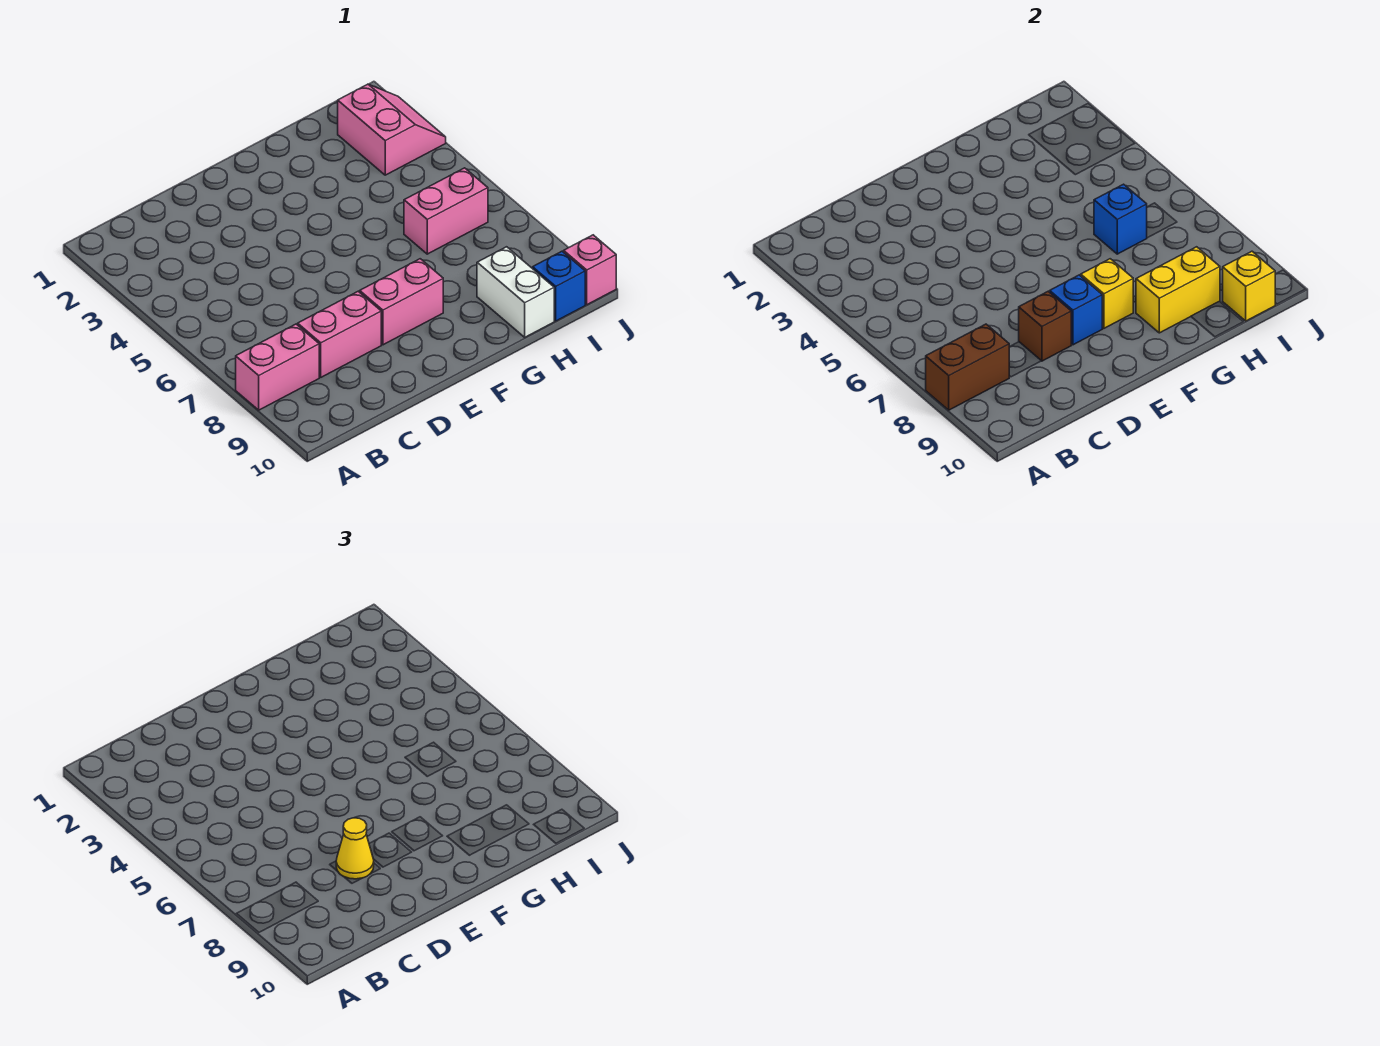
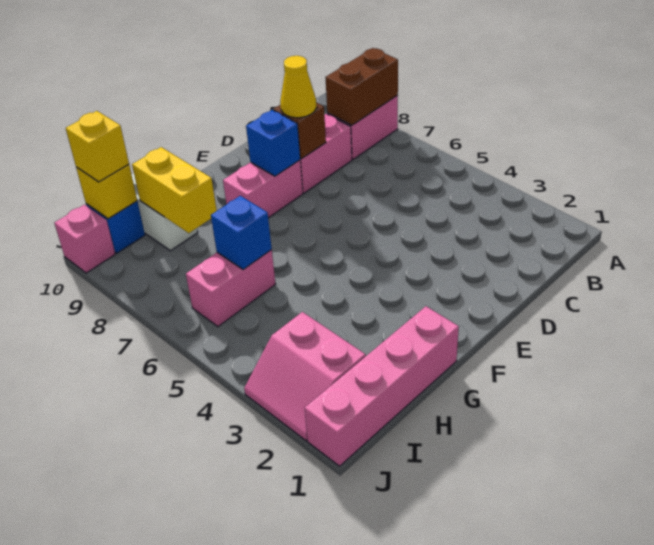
yellow brick F8 level 2 -> yellow brick I10 level 3
none -> pink brick G1:J1 level 1
yellow brick G9:H9 level 2 -> yellow brick H8:H9 level 2

